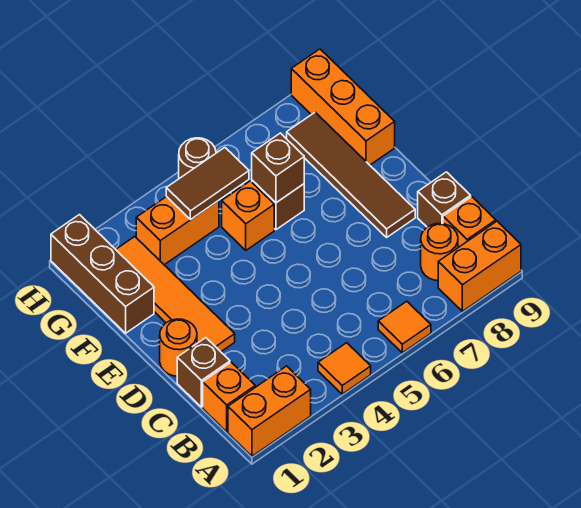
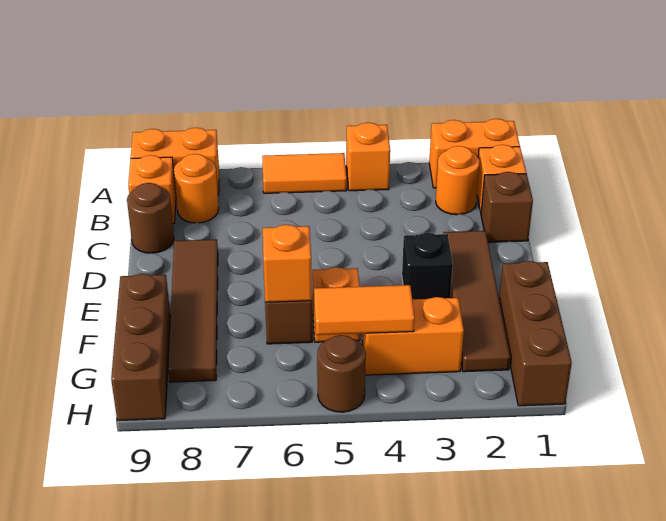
orange tile A4 level 1 -> orange brick A4 level 1
orange tile A6 level 1 -> orange tile A5:A6 level 1
brown brick C9 level 1 -> brown round brick C9 level 1
orange round brick D1 level 1 -> orange round brick B2 level 1
orange tile D2:G2 level 1 -> brown tile D2:G2 level 1
none -> black brick E3 level 1
brown brick F6 level 2 -> orange brick F6 level 2
orange brick F9:H9 level 1 -> brown brick F9:H9 level 1
brown tile G4:G5 level 2 -> orange tile G4:G5 level 2

